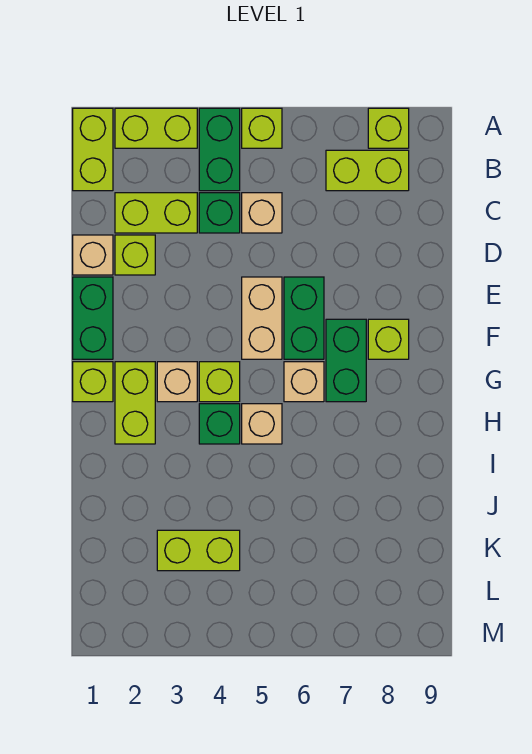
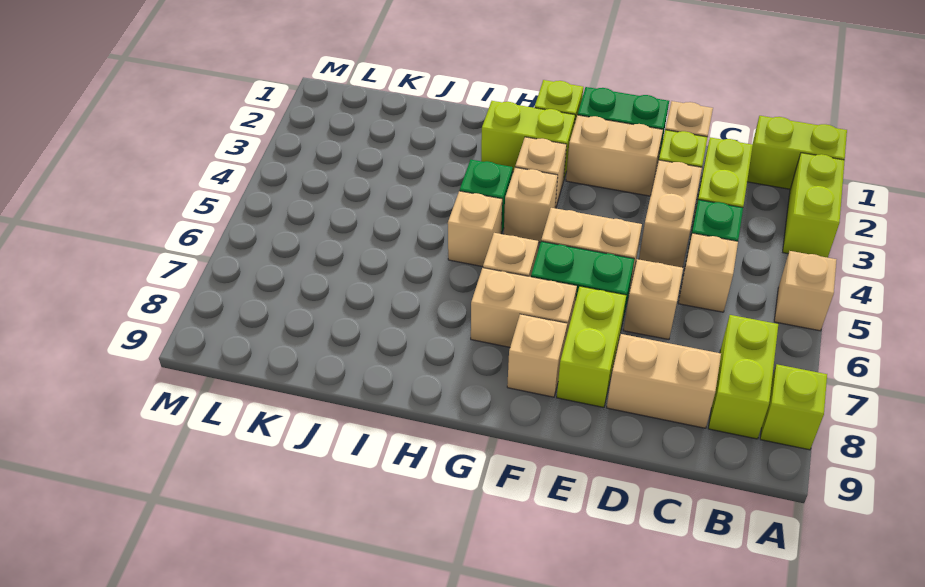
green brick A4:B4 level 1 -> none
lime brick A5 level 1 -> tan brick A5 level 1
none -> tan brick C8:D8 level 1
none -> tan brick D3:D4 level 1
none -> tan brick D6 level 1
none -> tan brick E2:F2 level 1
green brick F7:G7 level 1 -> tan brick F7:G7 level 1
lime brick F8 level 1 -> tan brick F8 level 1
lime brick G4 level 1 -> tan brick G4 level 1
lime brick K3:K4 level 1 -> lime brick E7:E8 level 1

